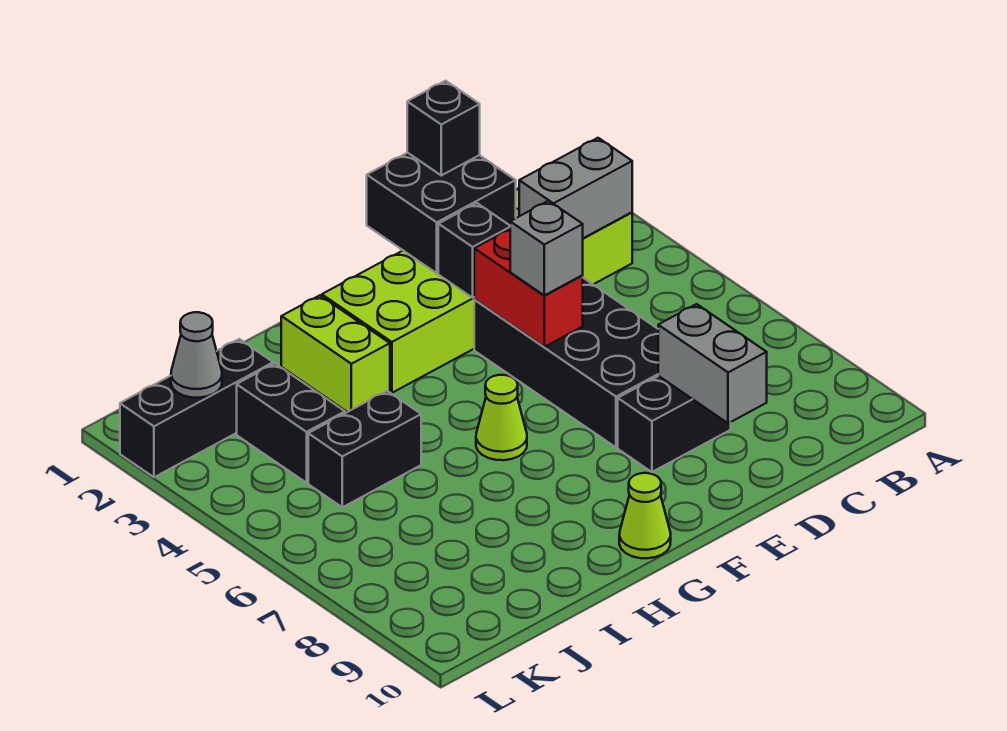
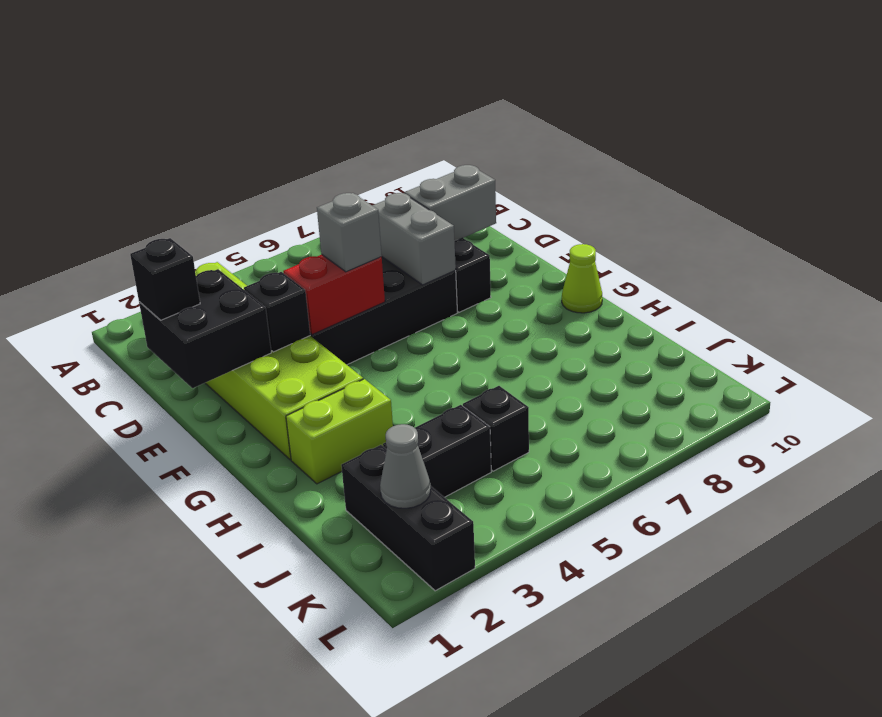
grey brick B3:C3 level 2 -> grey brick D7:E7 level 2
lime cone G6 level 1 -> none
black brick I5:J5 level 1 -> black brick J5 level 1

